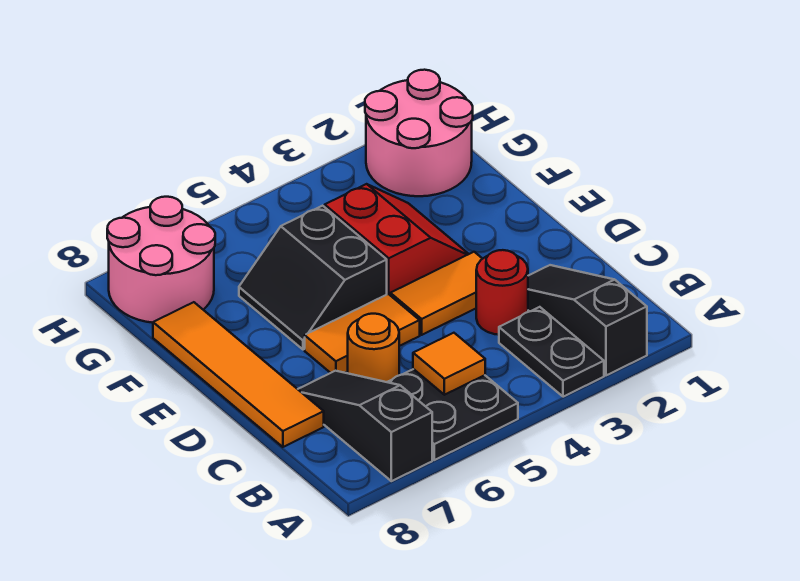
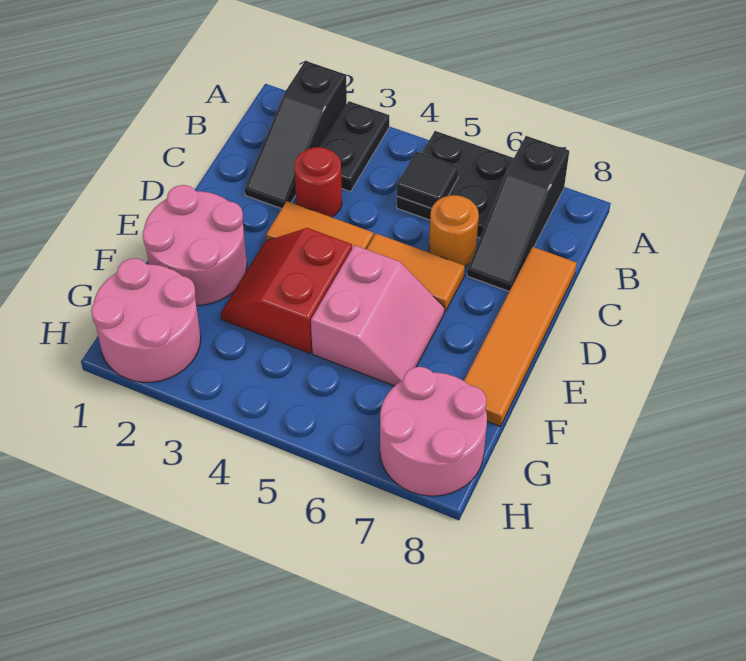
orange tile B5 level 2 -> black tile B5 level 2
none -> pink round brick E1:F2 level 1
black slope E5:F6 level 1 top 5 -> pink slope E5:F6 level 1 top 5

